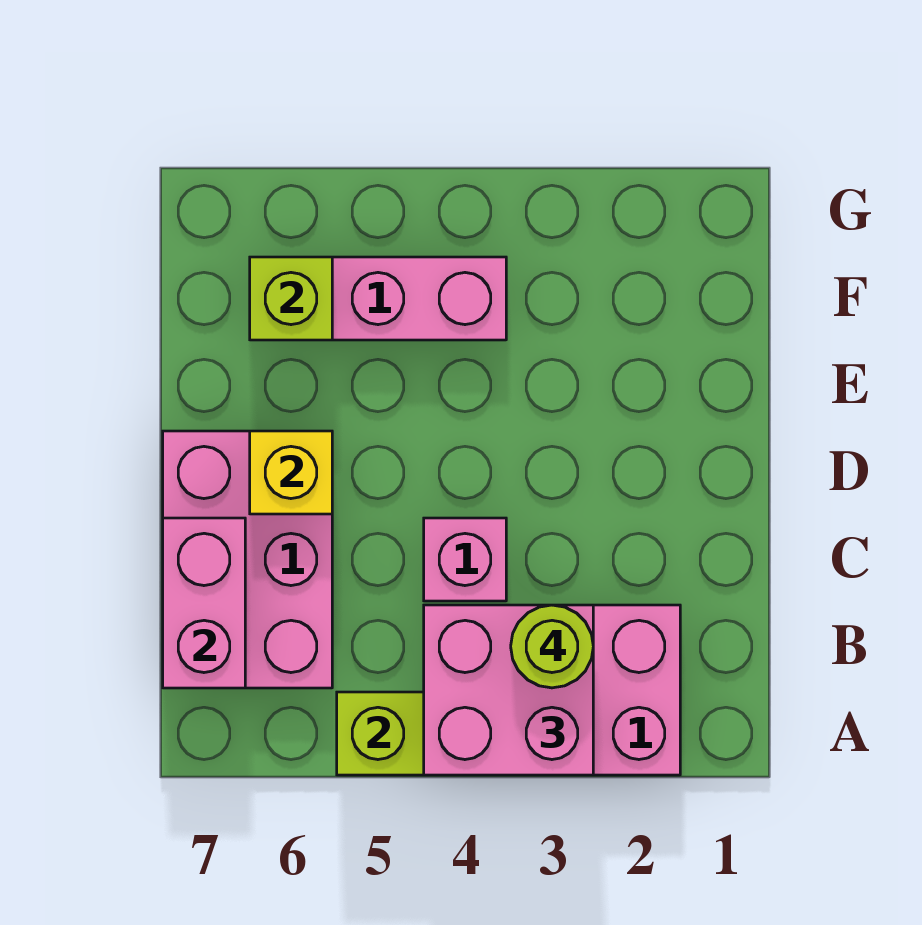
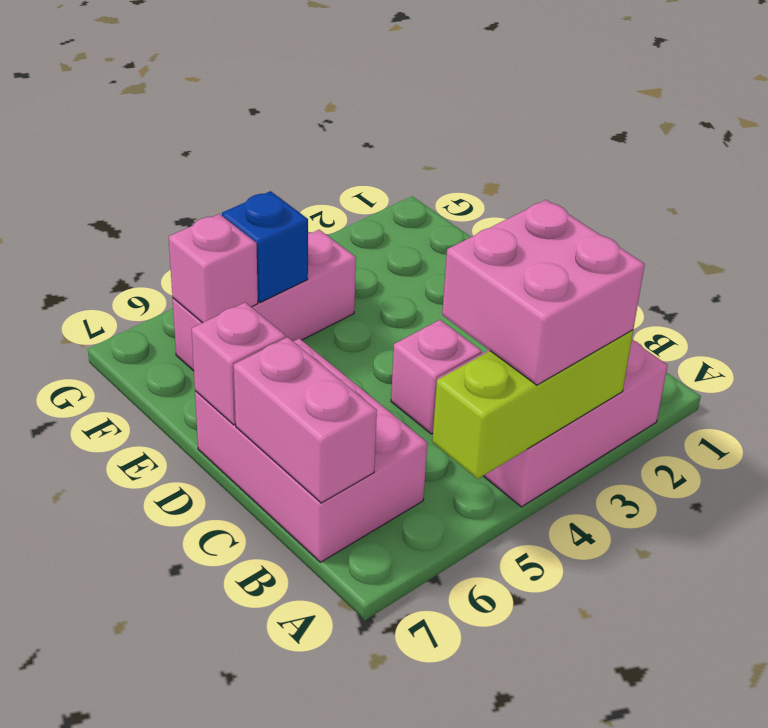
lime round brick B3 level 4 -> none
yellow brick D6 level 2 -> none
none -> pink brick D7 level 2
none -> blue brick F5 level 2
lime brick F6 level 2 -> pink brick F6 level 2

